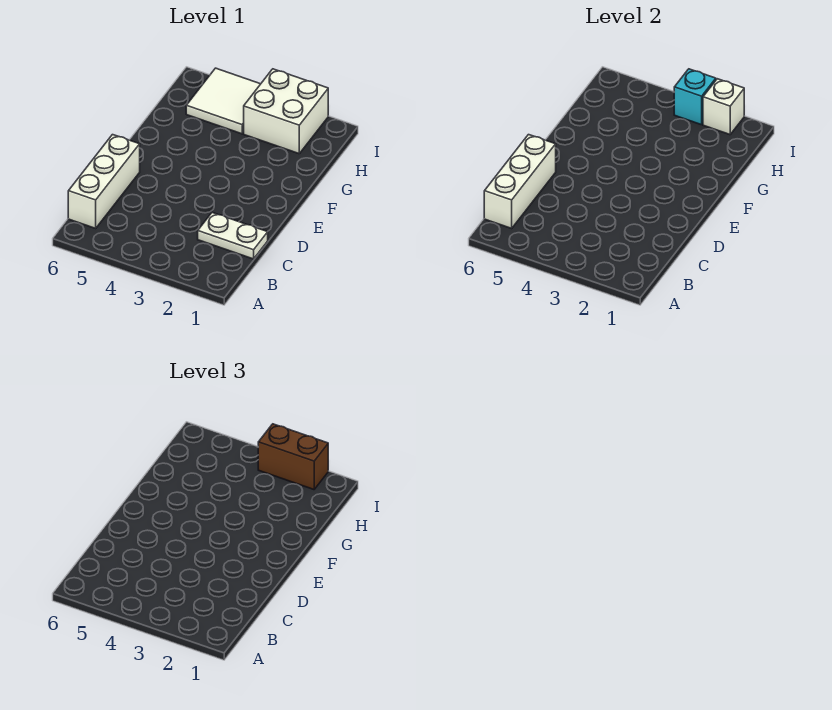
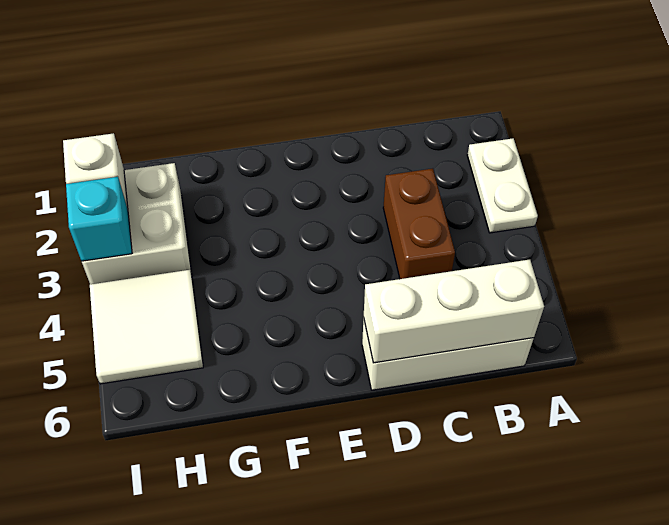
white plate C1:C2 level 1 -> white plate A2:A3 level 1
brown brick I2:I3 level 3 -> brown brick C3:C4 level 1

